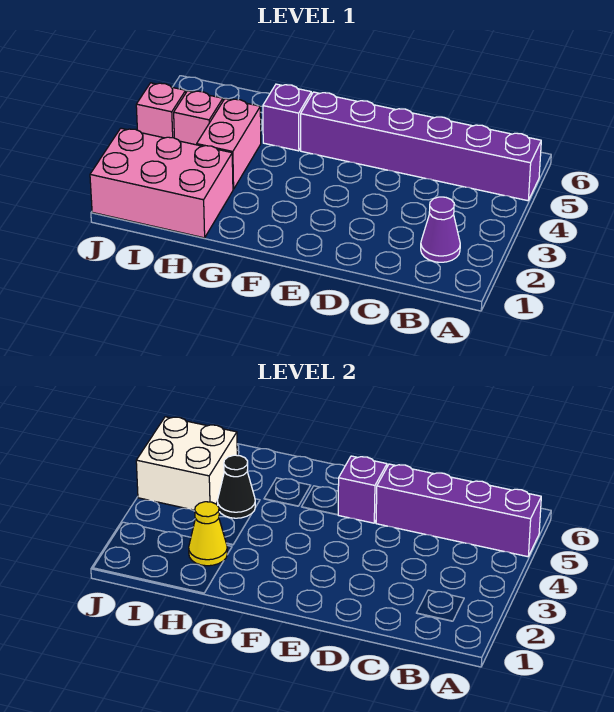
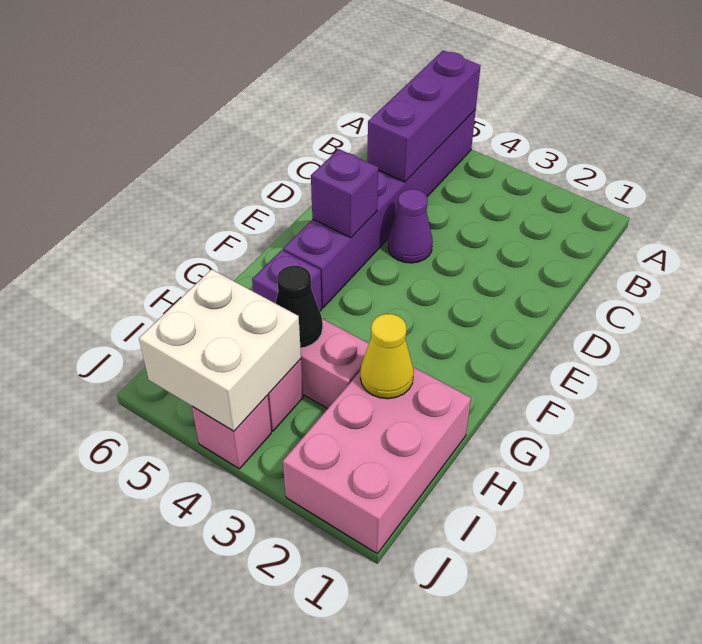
purple brick A5:D5 level 2 -> purple brick A5:C5 level 2
purple cone B2 level 1 -> purple cone D4 level 1

